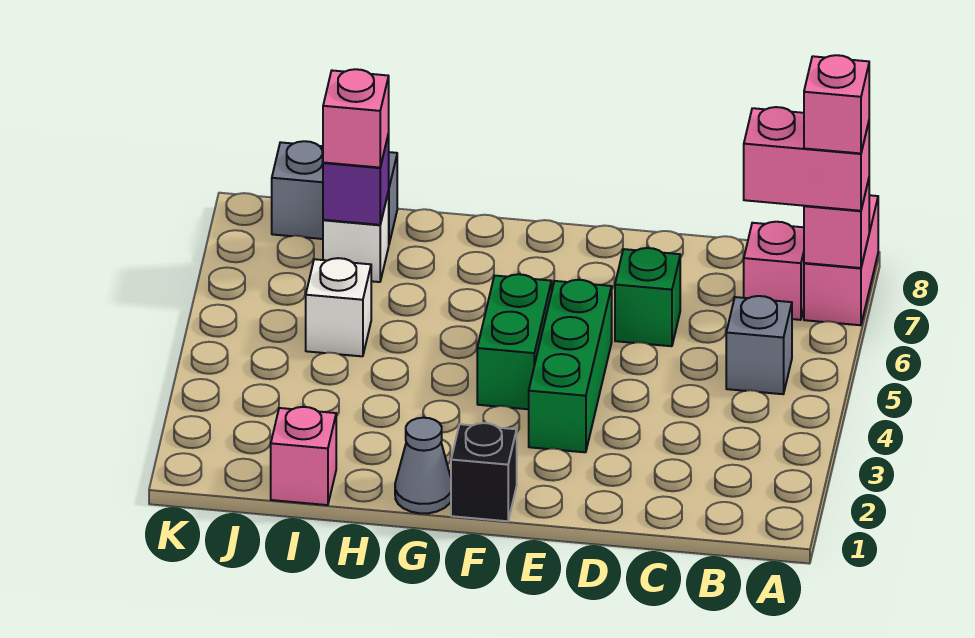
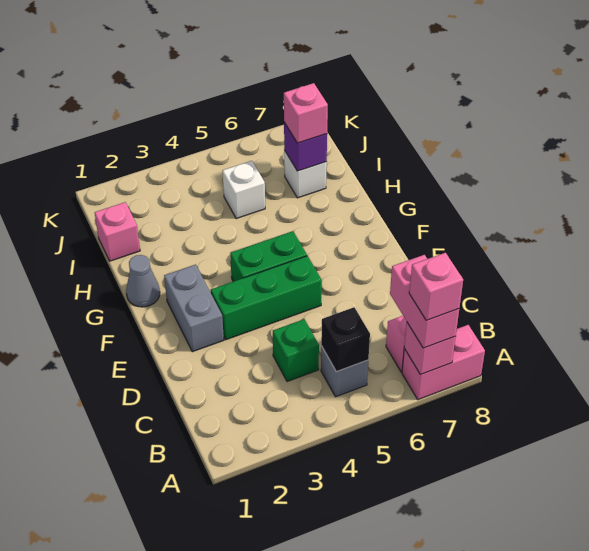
green brick D6 level 1 -> green brick C4 level 1
black brick F1 level 1 -> black brick B5 level 2
grey brick I8:J8 level 1 -> grey brick E2:F2 level 1

